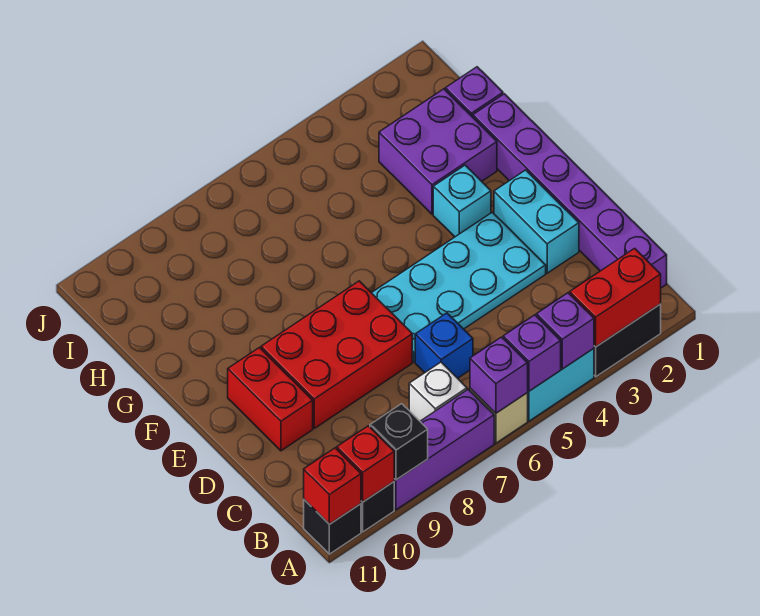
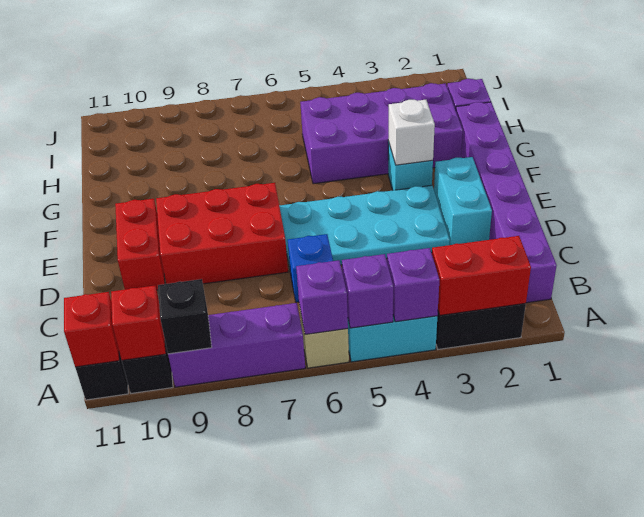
white brick B7 level 1 -> white brick F3 level 2
purple brick G2:H3 level 1 -> purple brick G2:H5 level 1

